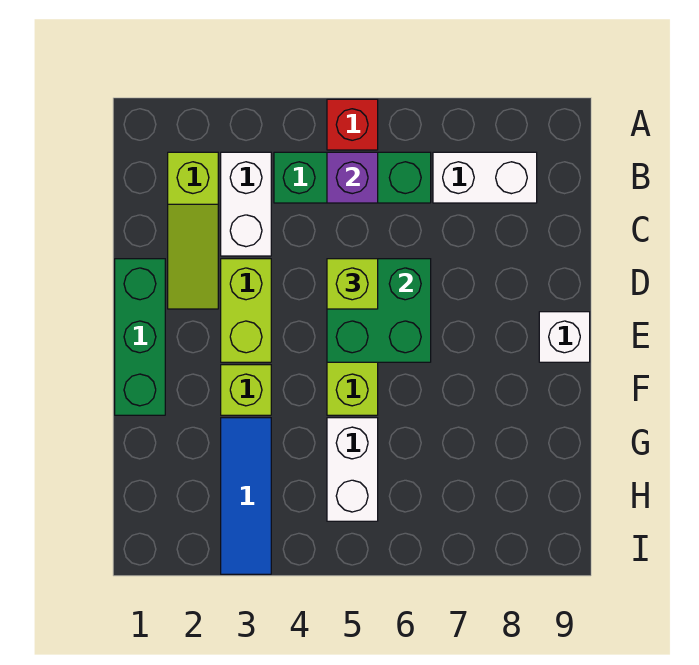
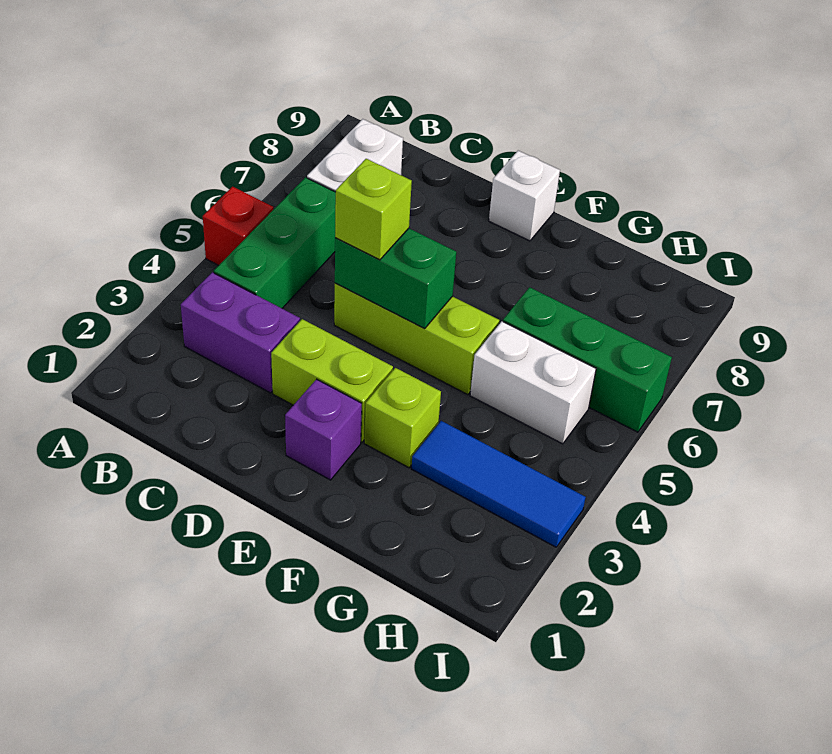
lime slope B2:D2 level 1 top B -> none
white brick B3:C3 level 1 -> purple brick B3:C3 level 1
purple brick B5 level 2 -> purple brick E2 level 1
green brick D1:F1 level 1 -> green brick G6:I6 level 1
green brick D5:E6 level 2 -> green brick D5:E5 level 2

